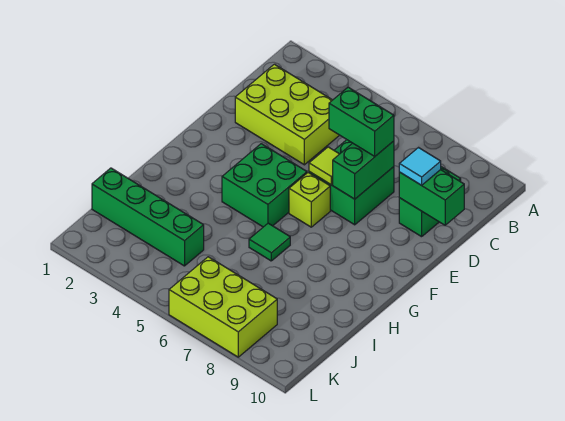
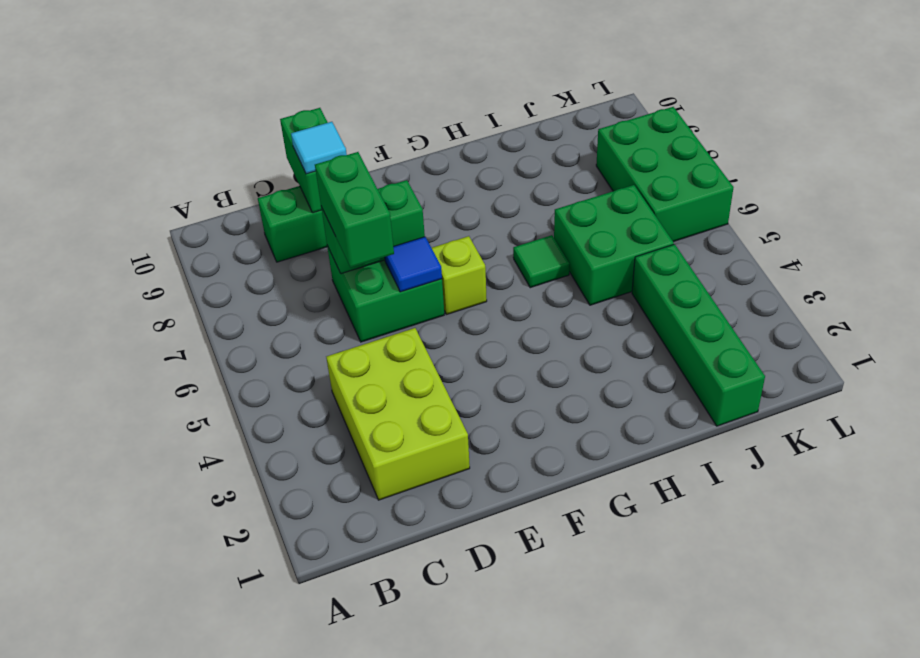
lime tile E6 level 2 -> blue tile E6 level 2
green brick F4:G5 level 1 -> green brick I5:J6 level 1
lime brick K6:L8 level 1 -> green brick K6:L8 level 1

